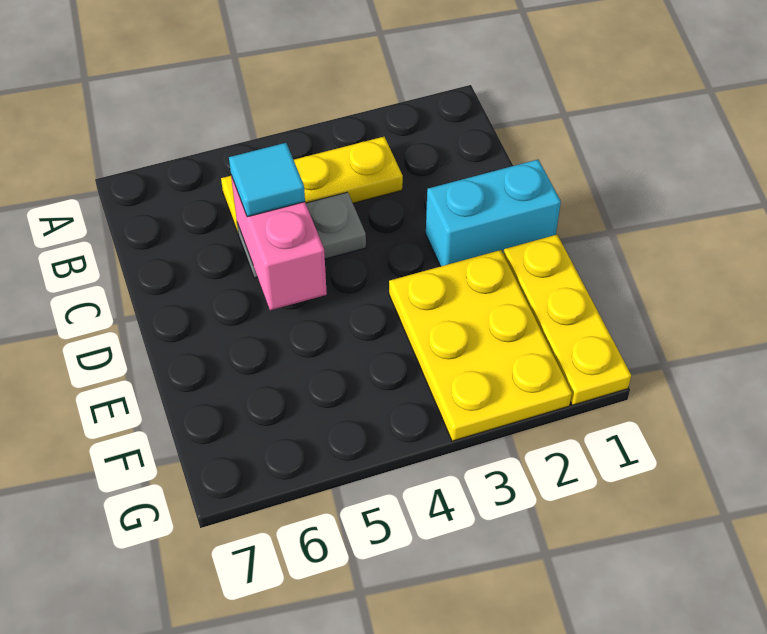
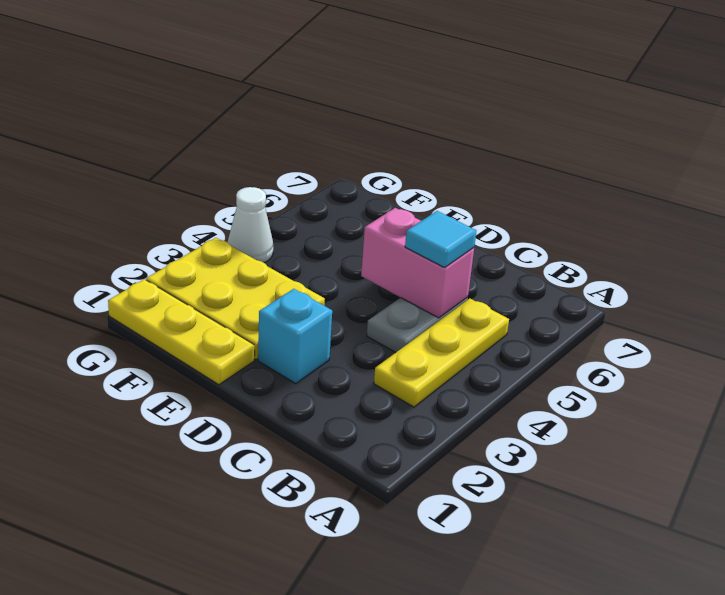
cyan brick D1:D2 level 1 -> cyan brick D2 level 1
none -> white cone G4 level 1

